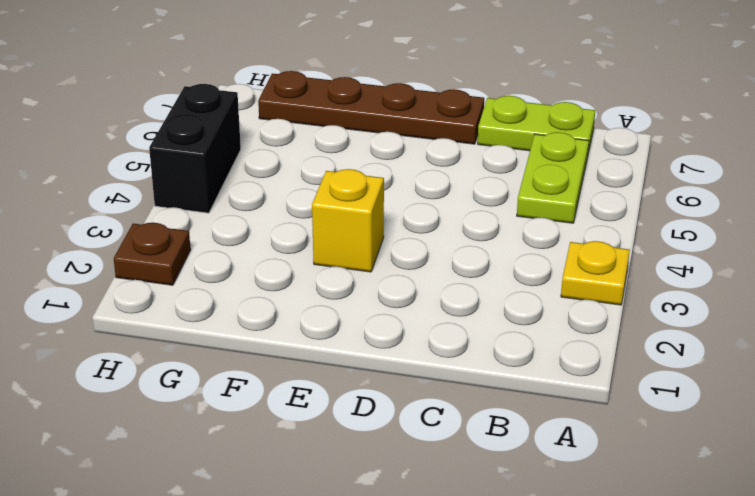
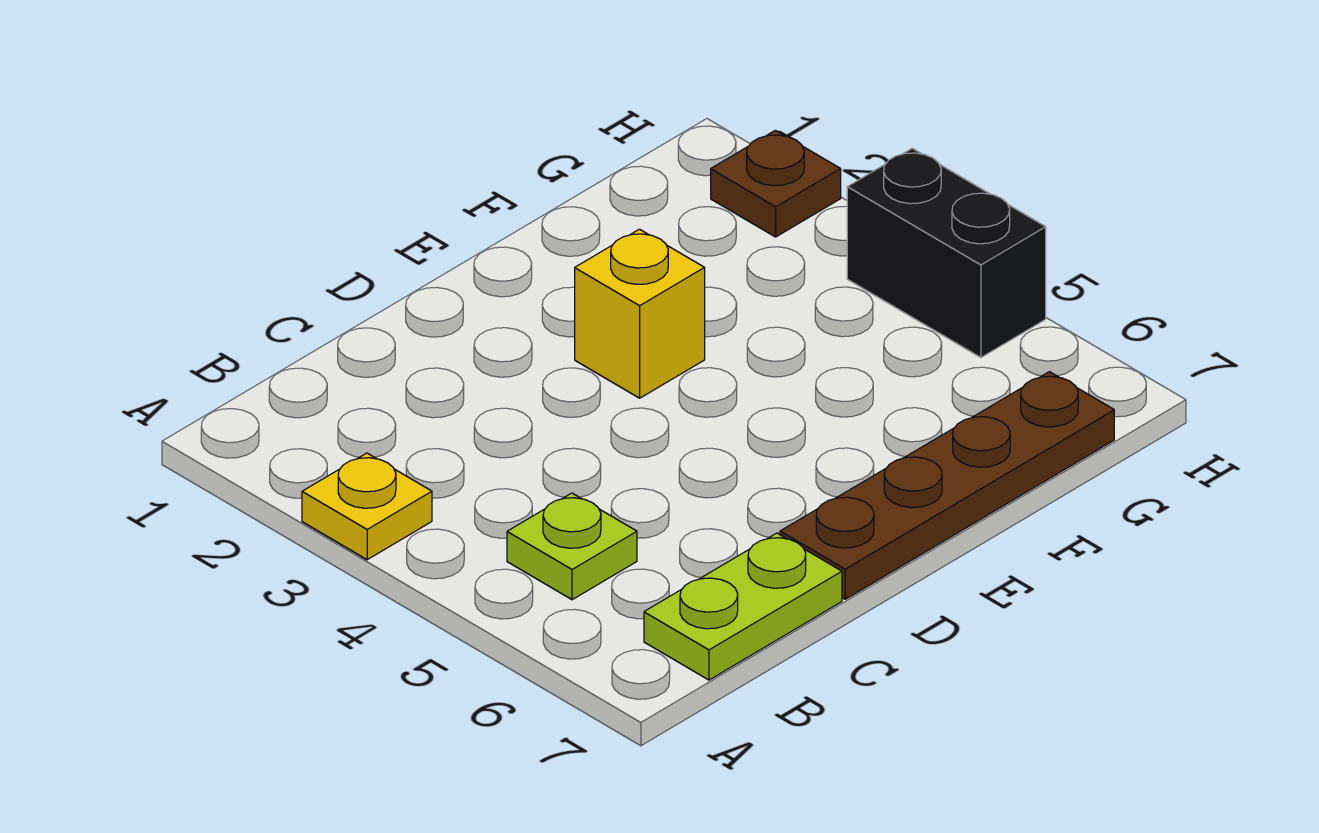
lime plate B5:B6 level 1 -> lime plate B5 level 1

